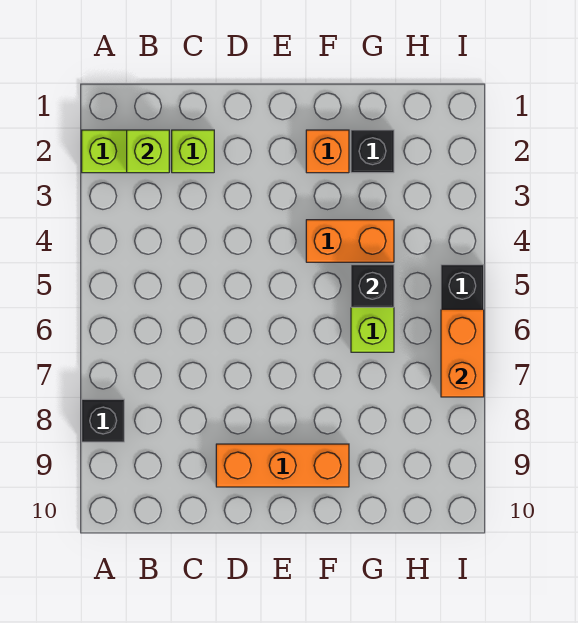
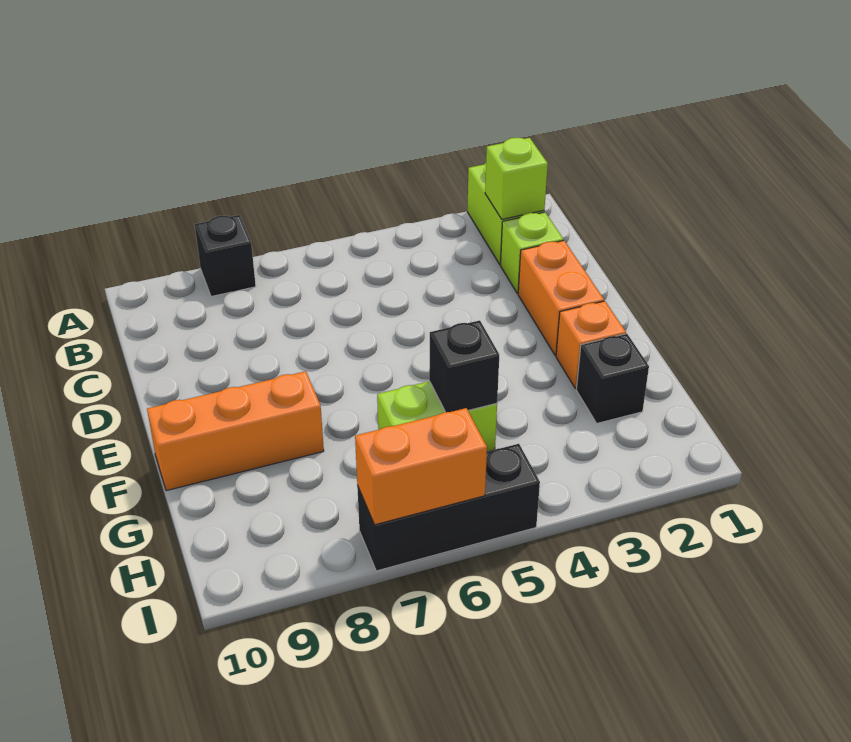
orange brick D9:F9 level 1 -> orange brick F8:F10 level 1
orange brick F4:G4 level 1 -> orange brick D2:E2 level 1

